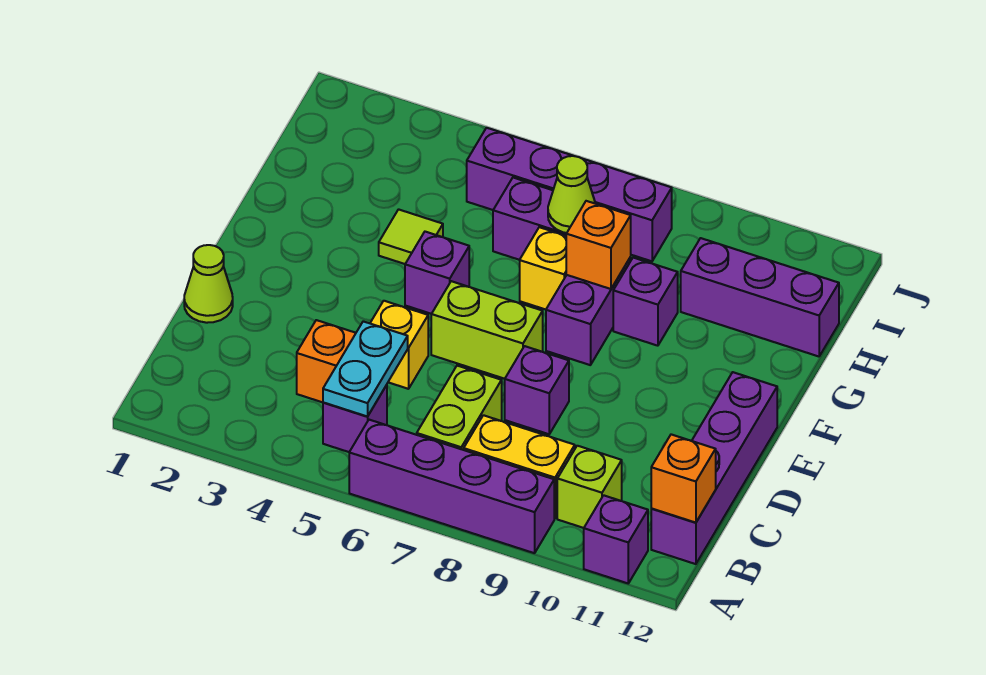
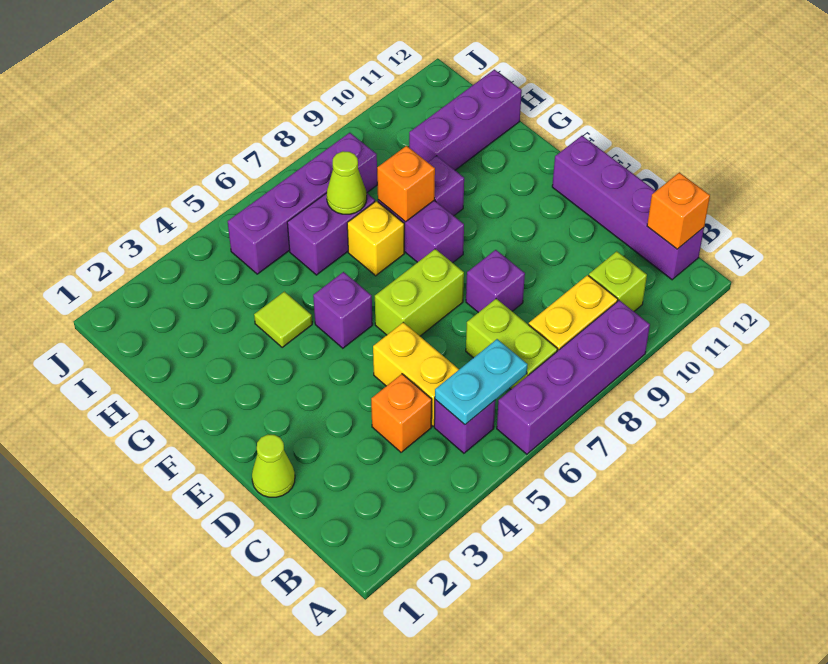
purple brick A11 level 1 -> none
cyan plate B5:C5 level 2 -> cyan plate B5:B6 level 2
yellow brick D5 level 1 -> yellow brick C5:D5 level 1

